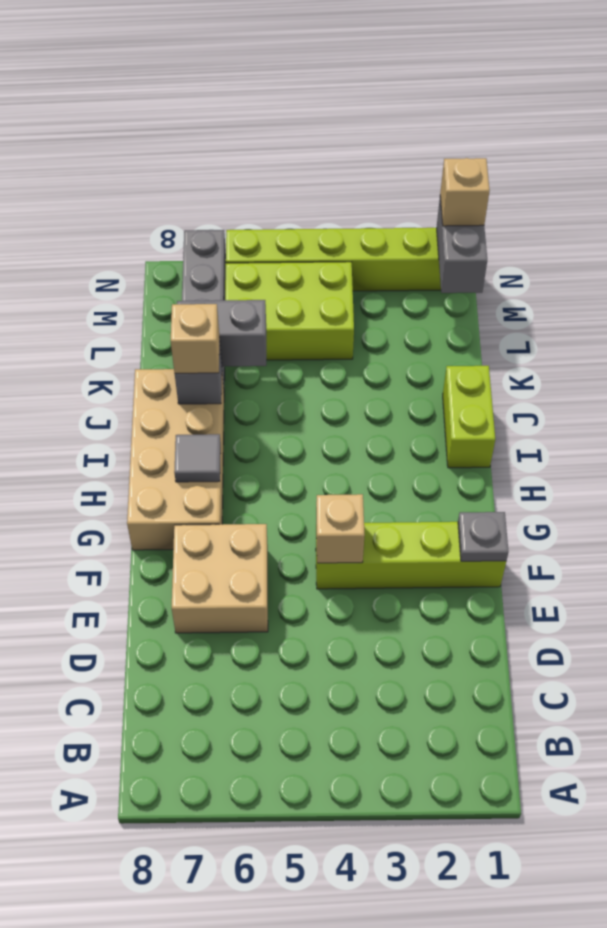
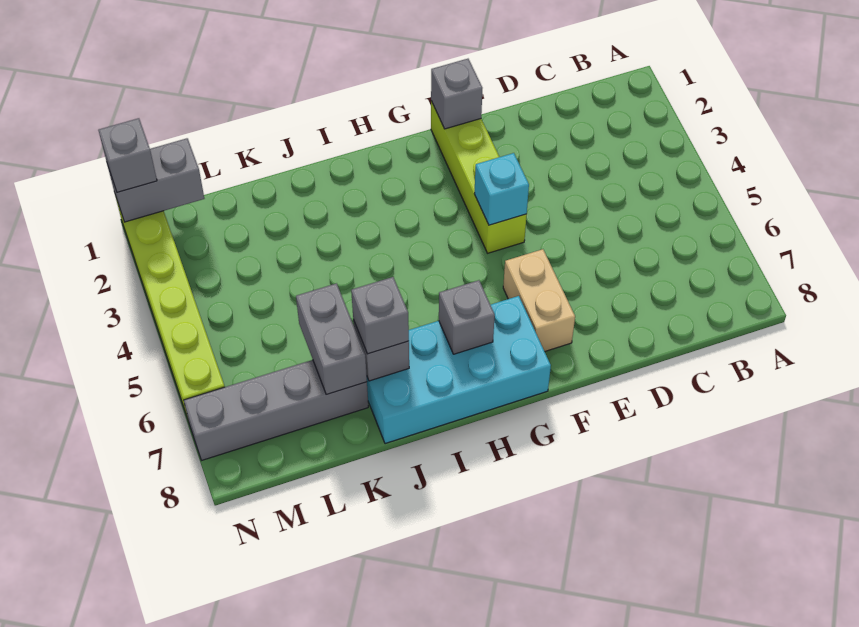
tan brick E6:F7 level 1 -> tan brick F6:F7 level 1
grey plate F1 level 2 -> grey brick F1 level 2
tan brick F4 level 2 -> cyan brick F4 level 2
tan brick G7:J8 level 1 -> cyan brick G7:J8 level 1
grey tile H7 level 2 -> grey brick H7 level 2
lime brick I1:J1 level 1 -> none
tan brick J7 level 3 -> grey brick J7 level 3
lime brick L4:M6 level 1 -> none
tan brick N1 level 3 -> grey brick N1 level 3

